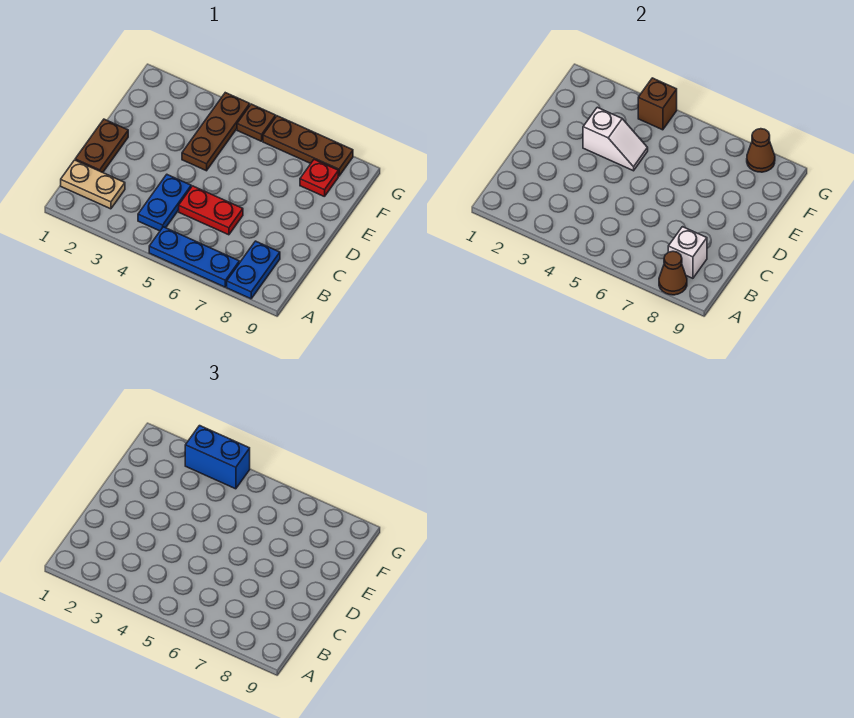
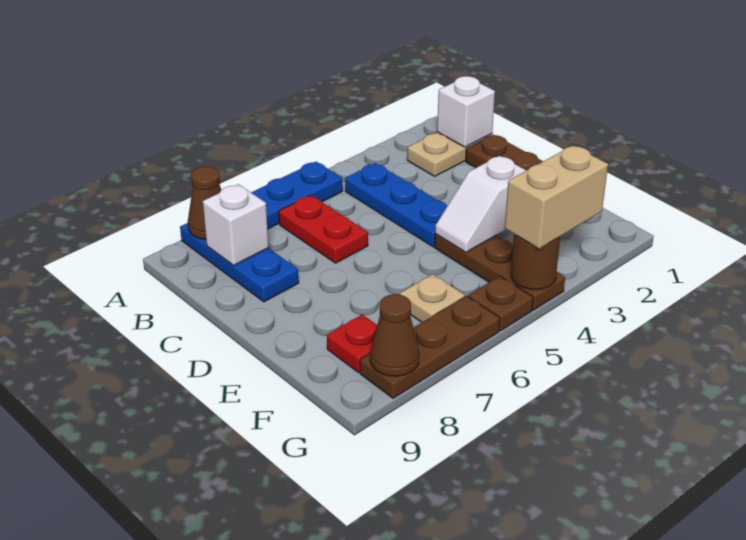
blue plate A8:B8 level 1 -> blue plate A8:C8 level 1
none -> white brick B1 level 2
blue plate B4:C4 level 1 -> blue plate B4:D4 level 1
red plate C5:C6 level 1 -> red plate B6:C6 level 1
none -> tan plate F6 level 1
blue brick G3:G4 level 3 -> tan brick G3:G4 level 3
brown brick G4 level 2 -> brown round brick G4 level 2

